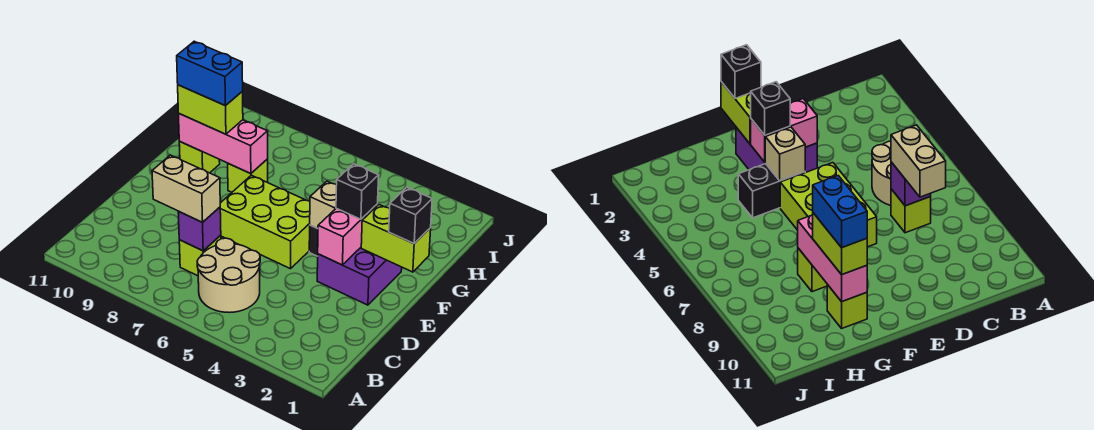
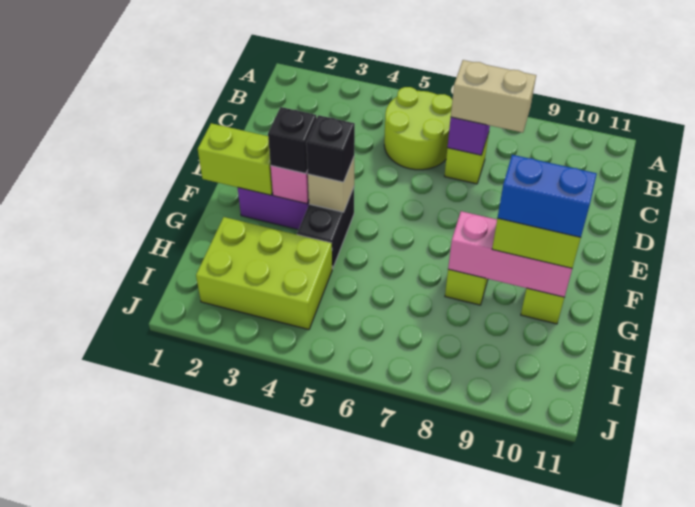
tan round brick B5:C6 level 1 -> lime round brick B5:C6 level 1
lime brick E5:F7 level 1 -> lime brick H2:I4 level 1
black brick F1 level 3 -> black brick F4 level 3

